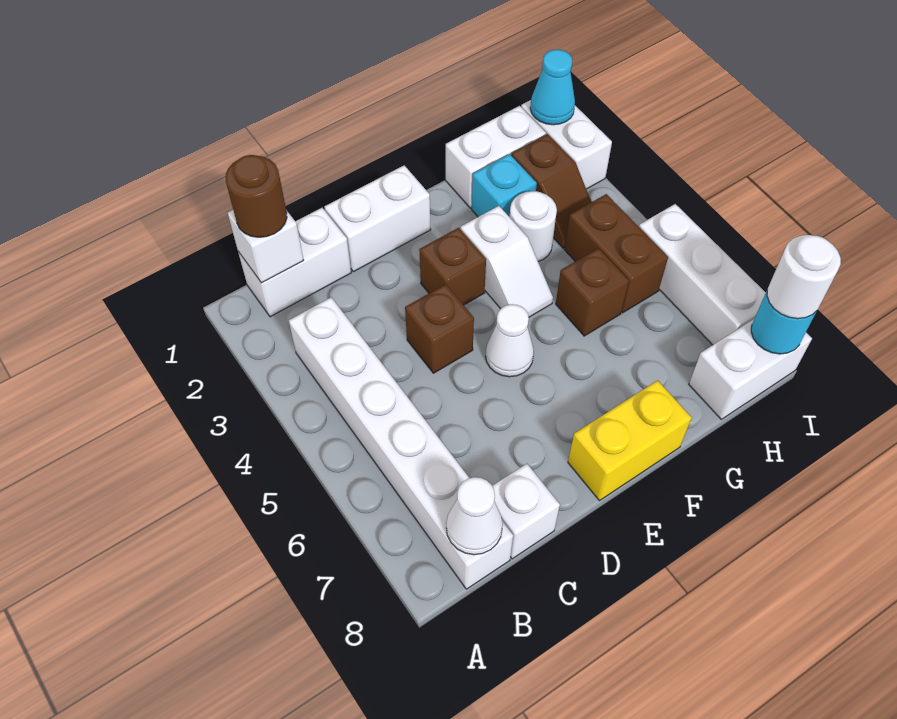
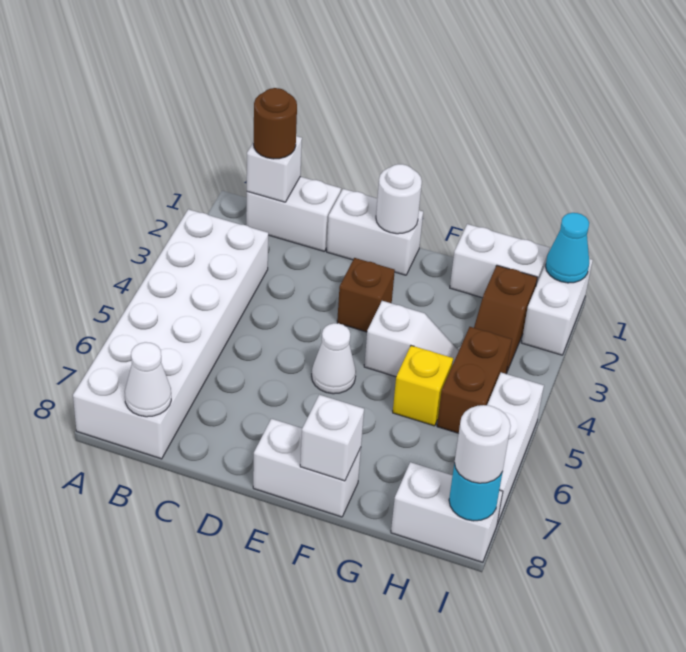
white brick B3:B8 level 1 -> white brick A3:B8 level 1
white brick C8 level 1 -> white brick F8 level 2
brown brick D4 level 1 -> none
yellow brick E8:F8 level 1 -> white brick E8:F8 level 1
white slope F3:F4 level 1 top 3 -> white slope F4:G4 level 1 top F
cyan brick G2 level 1 -> none
white round brick G3 level 1 -> white round brick E1 level 2
brown brick G5 level 1 -> yellow brick G5 level 1

